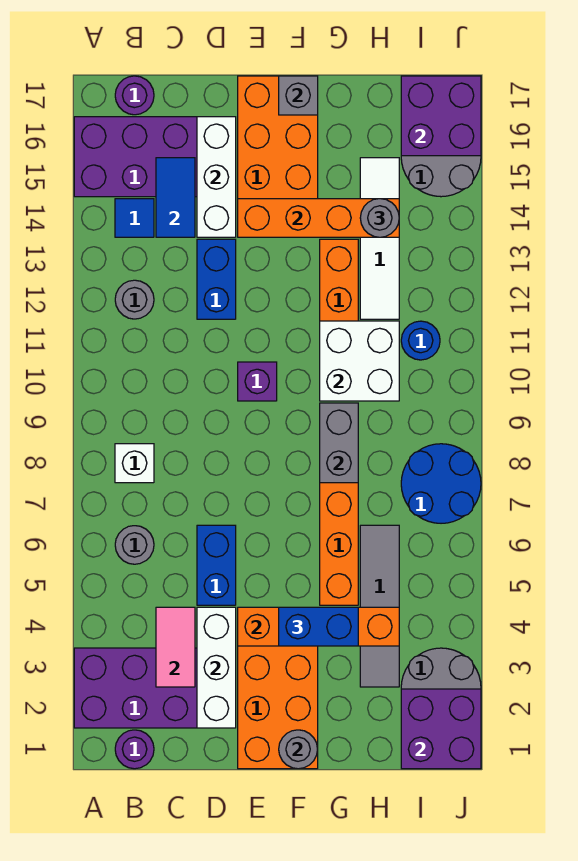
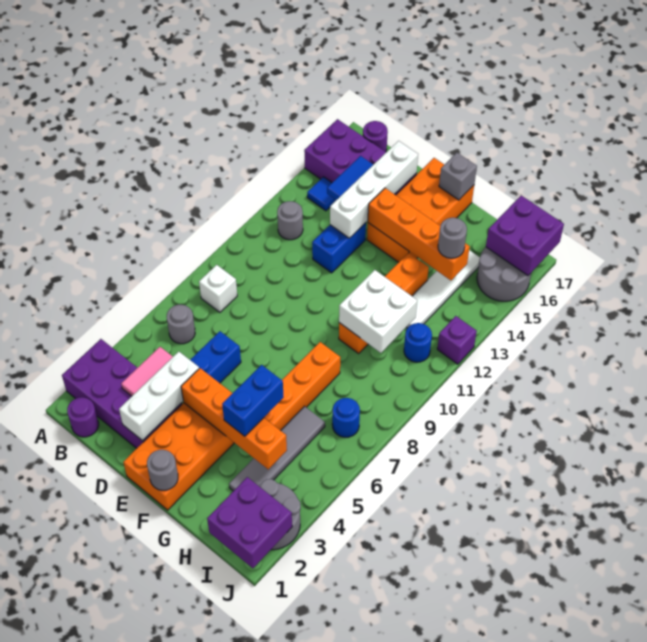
white brick D14:D16 level 2 -> white brick D13:D16 level 2
purple brick E10 level 1 -> purple brick J12 level 1
blue brick F4:G4 level 3 -> blue brick G4:G5 level 3
grey brick G8:G9 level 2 -> none
blue round brick I7:J8 level 1 -> blue round brick I7 level 1

